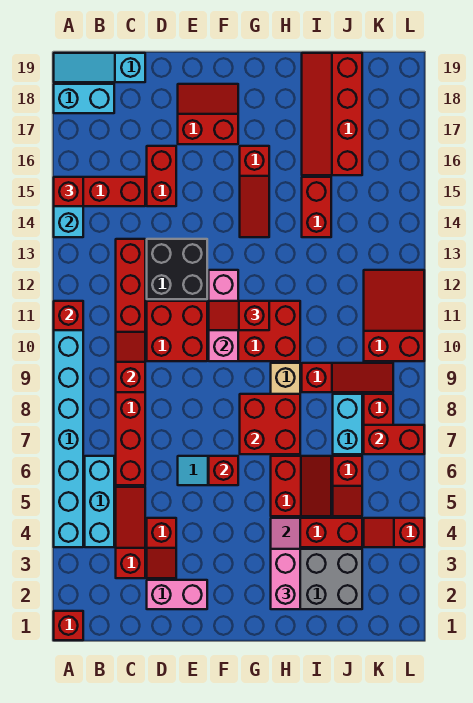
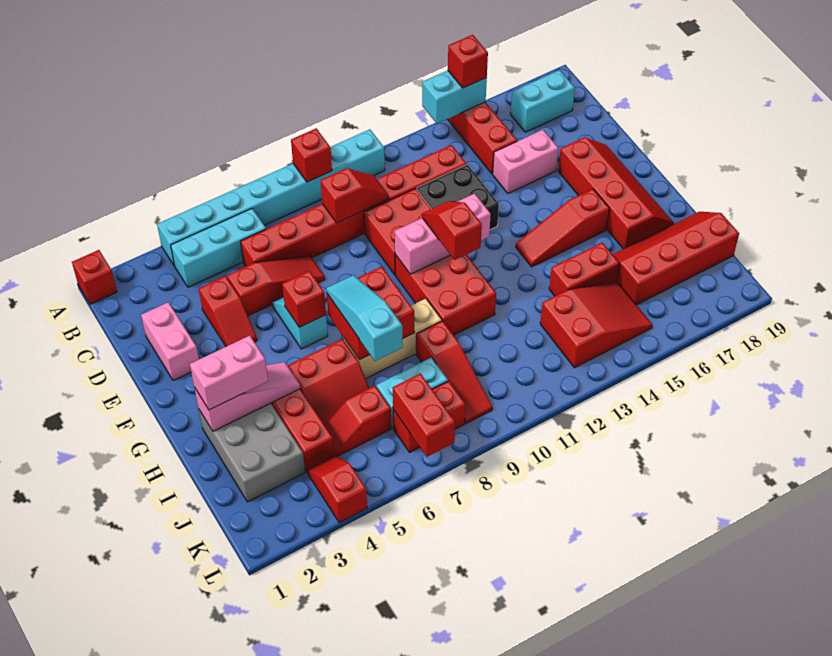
red brick A11 level 2 -> red brick A9 level 2
cyan brick A18:B18 level 1 -> cyan brick B17:B18 level 1
cyan slope A19:C19 level 1 top C -> cyan slope G7:I7 level 3 top I
red slope C3:C5 level 1 top 3 -> red slope D5:D7 level 1 top 5
red slope D3:D4 level 1 top 4 -> red slope D4:E4 level 1 top D
red brick D15:D16 level 1 -> pink brick D15:D16 level 1
red slope E17:F18 level 1 top 17 -> red slope E17:H18 level 1 top 17
red slope K10:L12 level 1 top 10 -> red slope J13:K15 level 1 top 13

